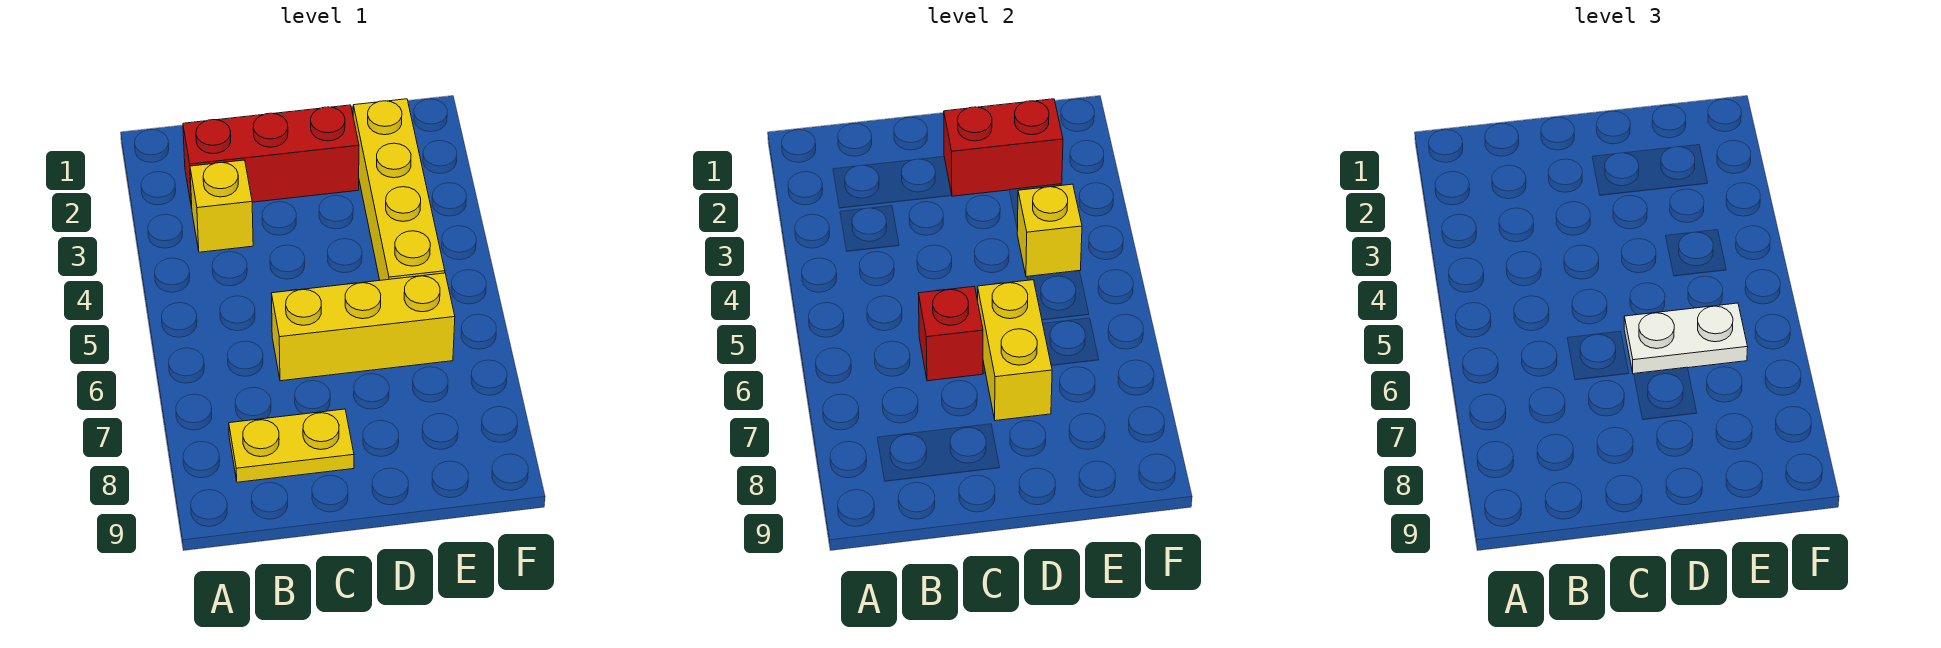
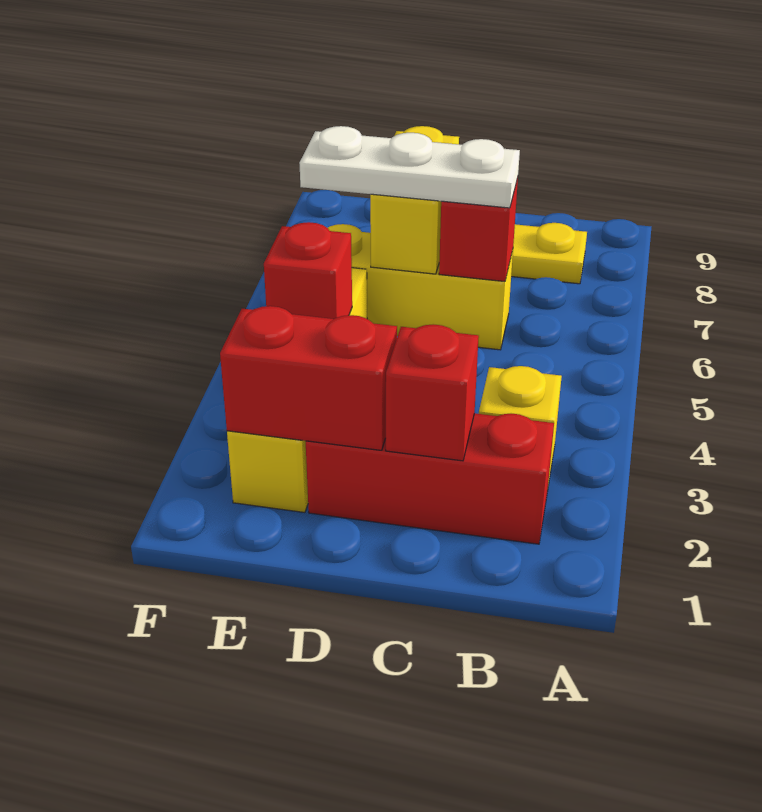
none -> red brick C2 level 2
white plate D6:E6 level 3 -> white plate C6:E6 level 3
yellow brick E4 level 2 -> red brick E4 level 2

